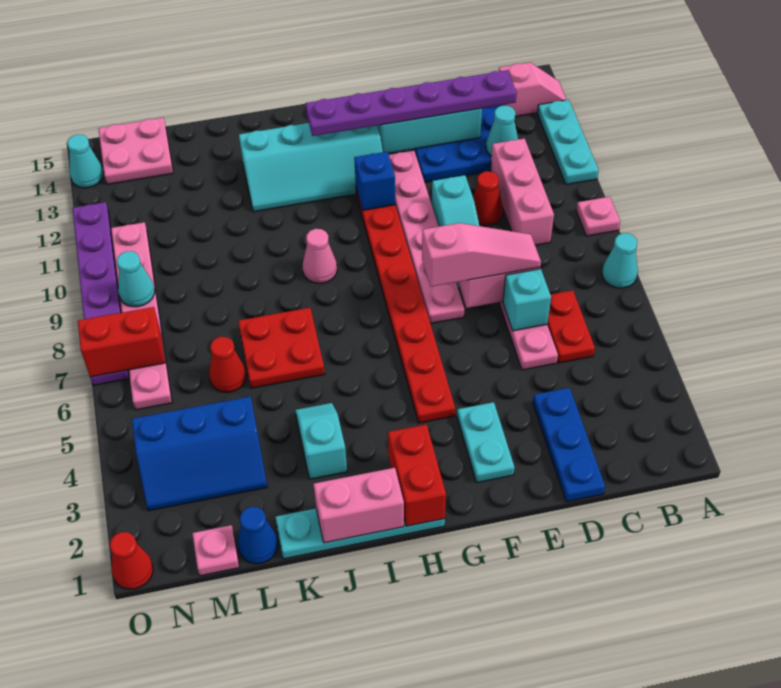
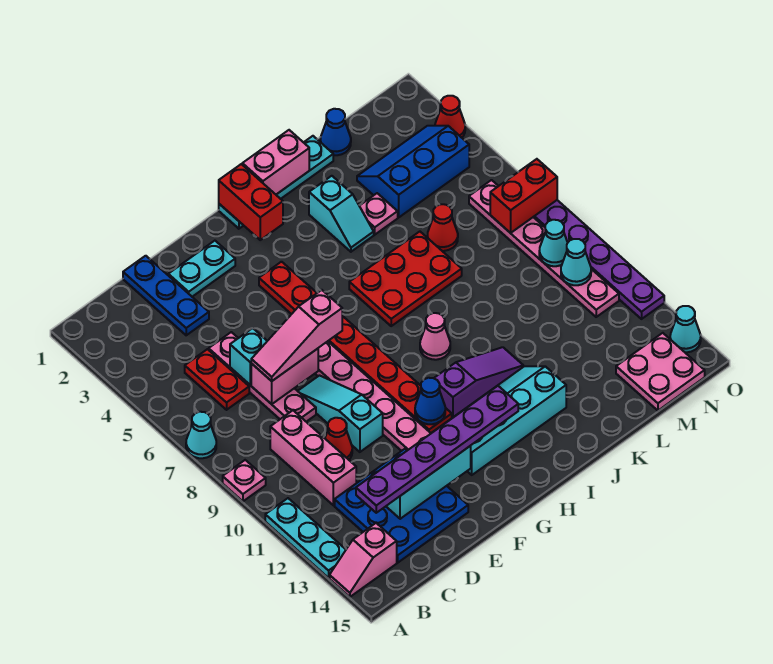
cyan cone C12 level 2 -> cyan cone N10 level 2
cyan plate F2:F3 level 1 -> cyan plate E2:F2 level 1
blue brick G11 level 2 -> blue cone G11 level 2
none -> purple slope H11:J11 level 1 top H
red plate J6:K7 level 1 -> red plate I6:K7 level 1
pink plate M1 level 1 -> pink plate K4 level 1
red cone O1 level 1 -> red cone O3 level 1

